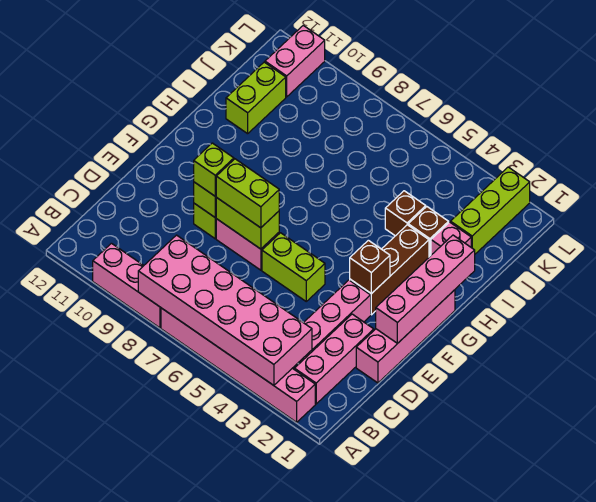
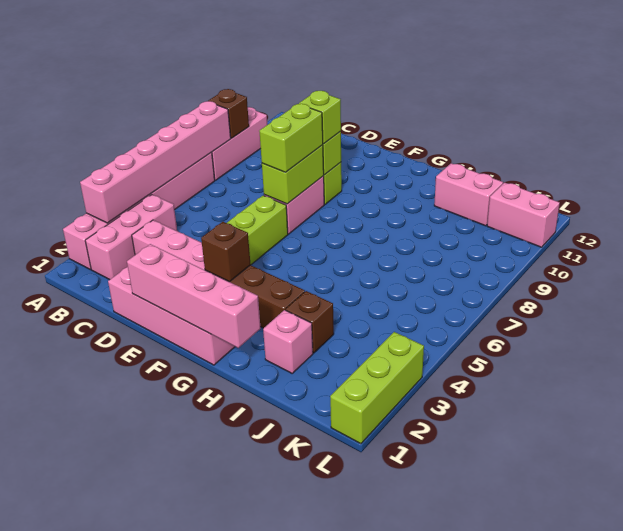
pink brick A3:B8 level 2 -> pink brick A3:A8 level 2
pink brick B2:D2 level 1 -> pink brick B2:B4 level 1
brown brick I4 level 1 -> brown brick A9 level 2
lime brick I11:J11 level 1 -> pink brick I11:J11 level 1
lime brick J2:L2 level 1 -> lime brick L1:L3 level 1

